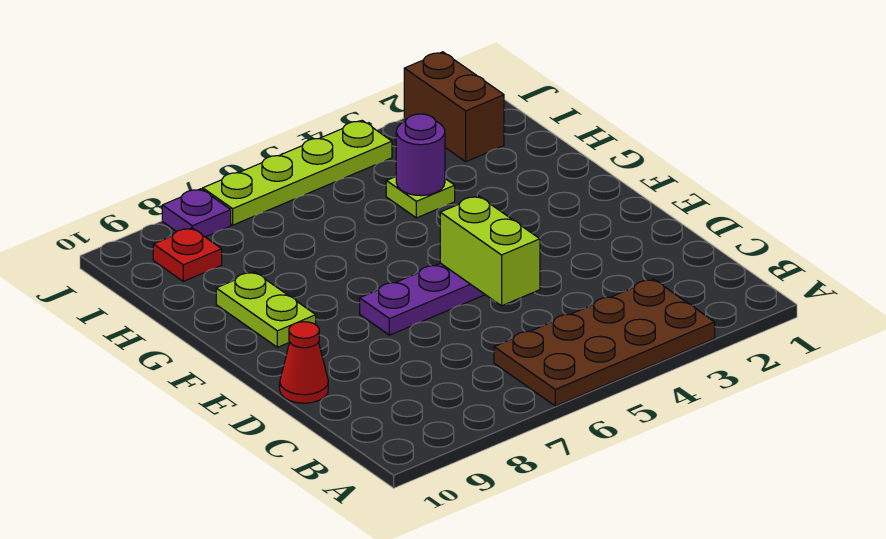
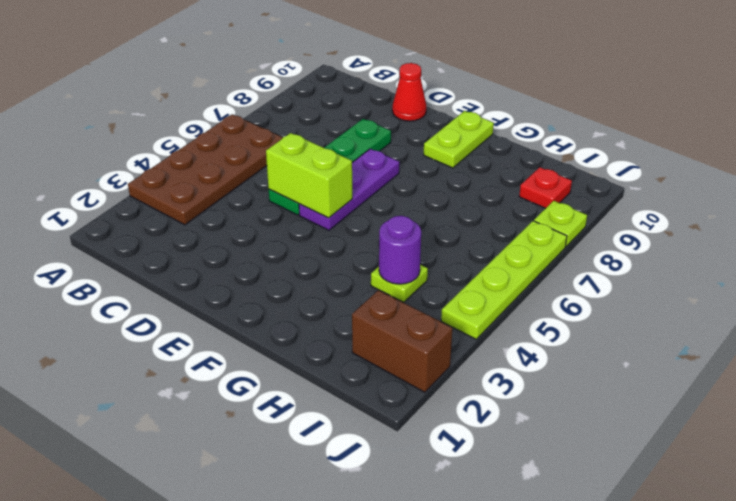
none -> green plate D5:D8 level 1
lime plate F9:G9 level 1 -> lime plate F9:F10 level 1
purple plate J8 level 1 -> lime plate J8 level 1

